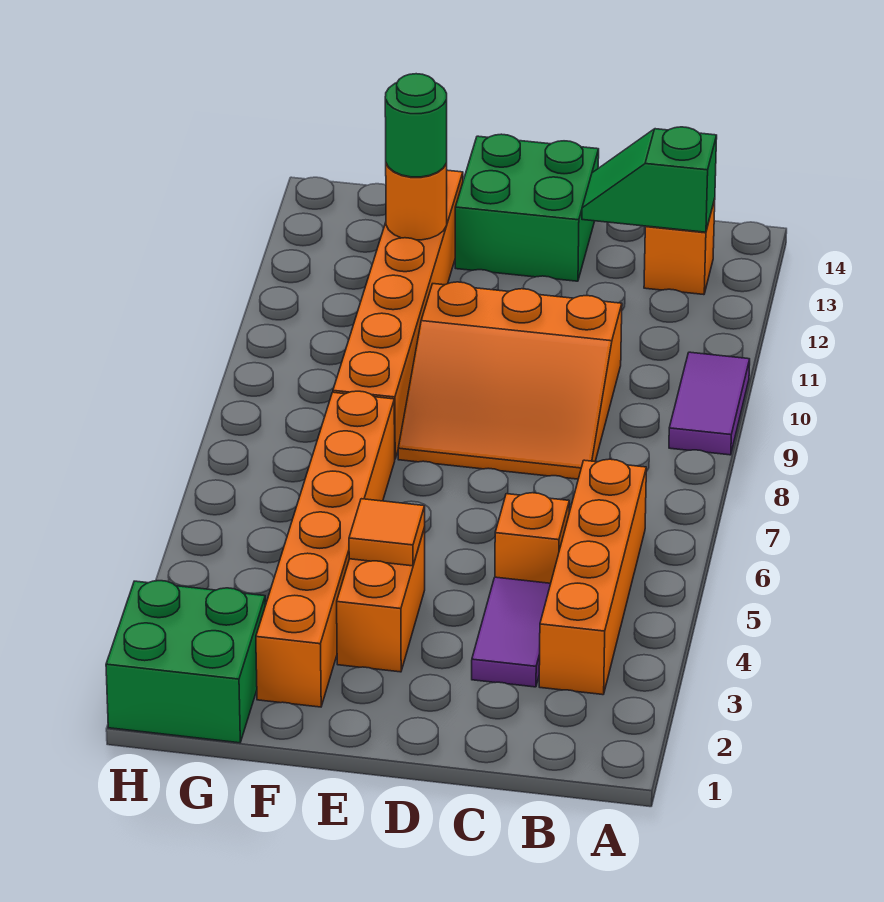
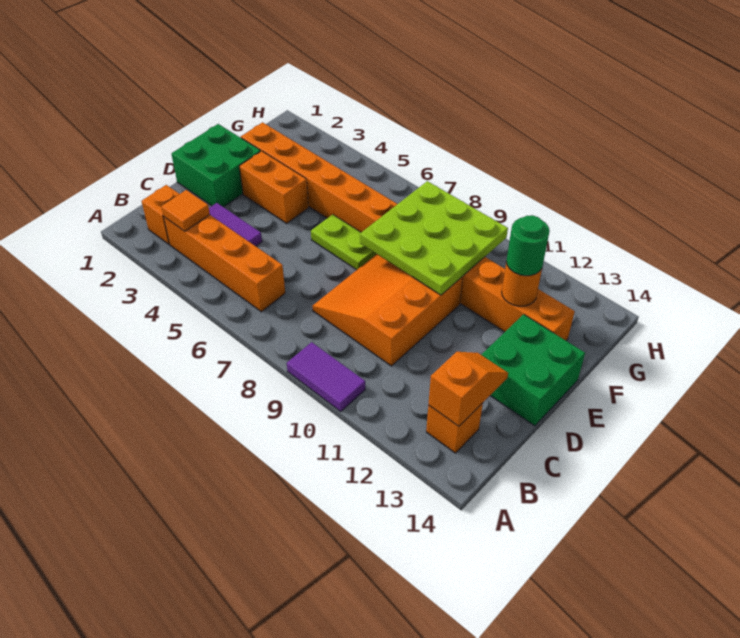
green slope B13:C13 level 2 top B -> orange slope B13:C13 level 2 top B
orange brick C5 level 1 -> orange brick B2 level 1
orange tile E4 level 2 -> orange tile B3 level 2
none -> lime plate E6:E7 level 1
none -> lime plate E8:G10 level 2
green brick G1:H2 level 1 -> green brick D1:E2 level 1

